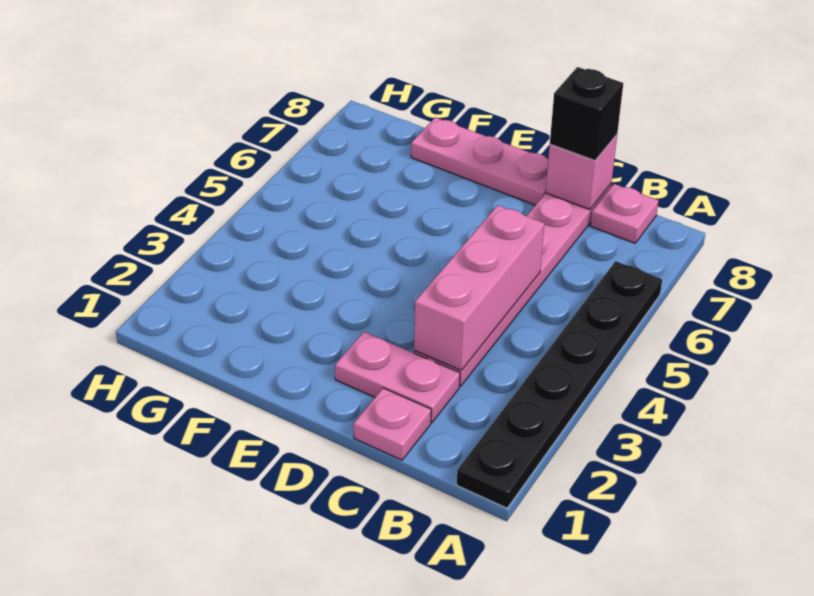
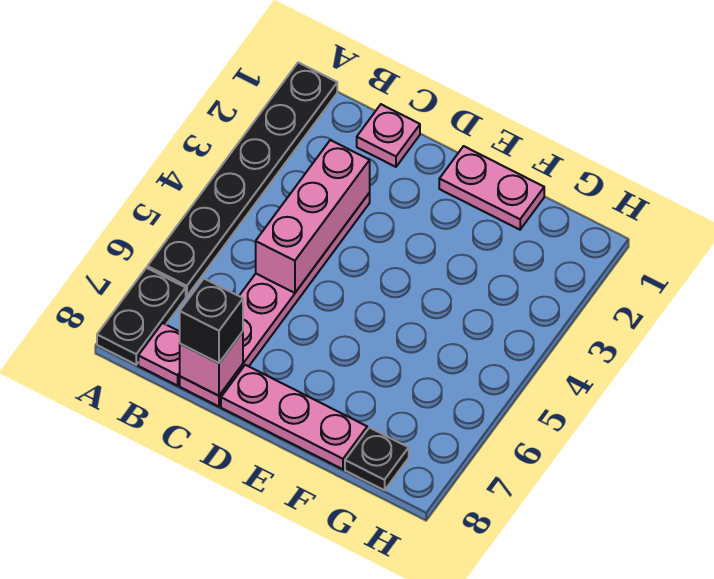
none -> black plate A7:A8 level 1
pink plate C2:D2 level 1 -> pink plate E1:F1 level 1
none -> black plate G8 level 1

